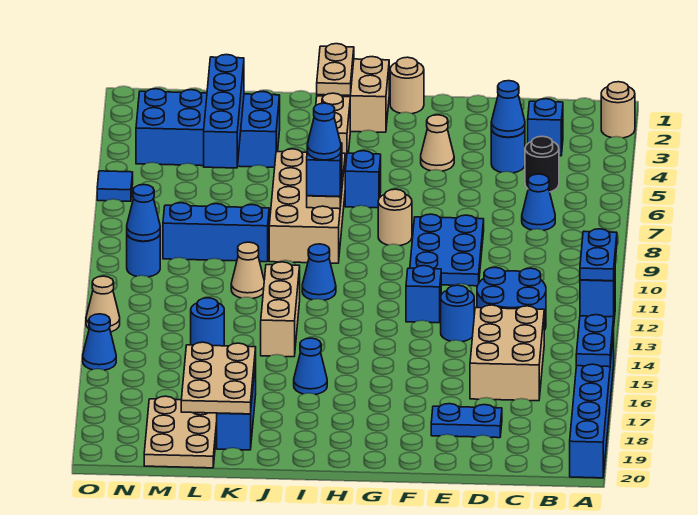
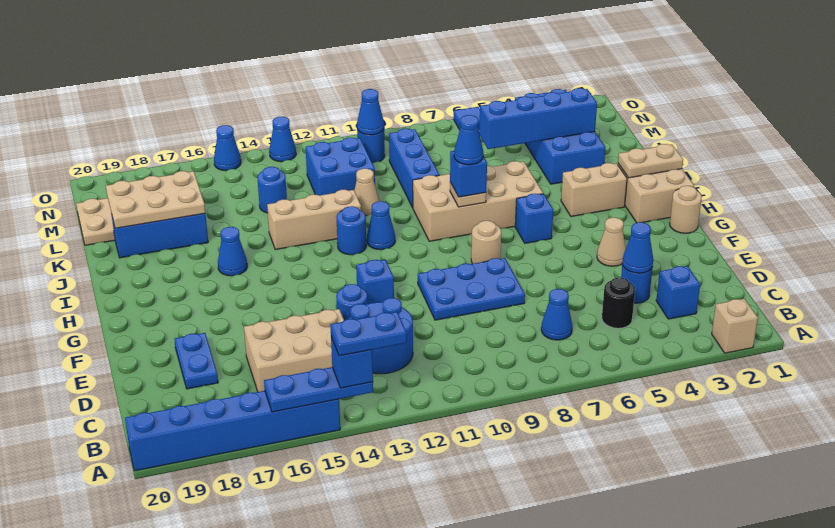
tan round brick A2 level 1 -> tan brick A2 level 1
none -> blue round brick I12 level 1
none -> blue brick L11:M12 level 1
tan cone O13 level 1 -> blue cone O13 level 1

